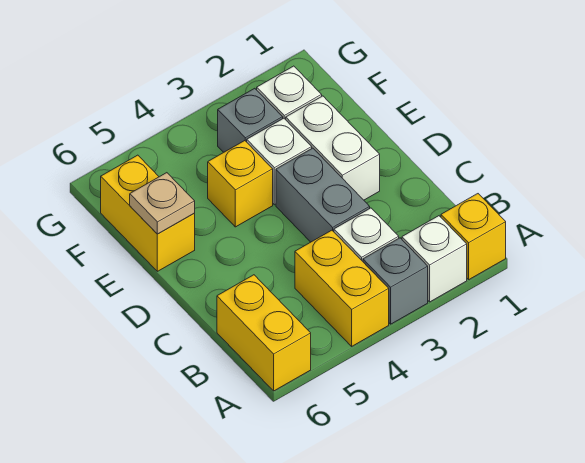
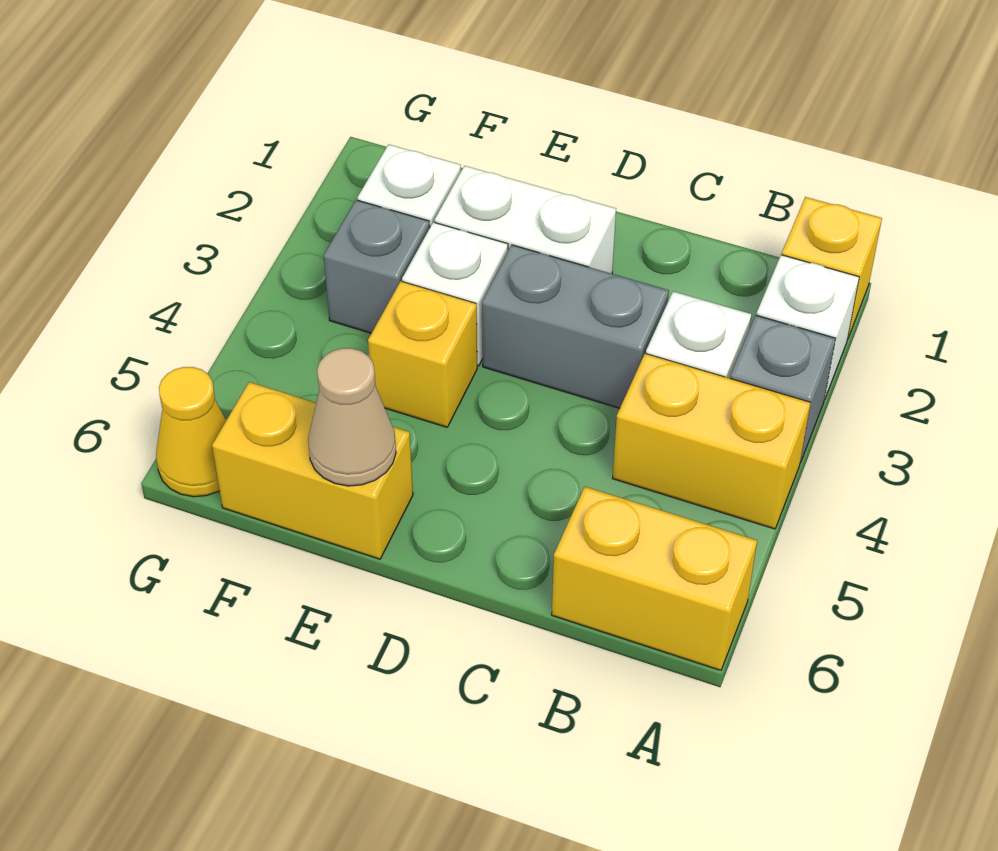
tan plate E6 level 2 -> tan cone E6 level 2
none -> yellow cone G6 level 1

